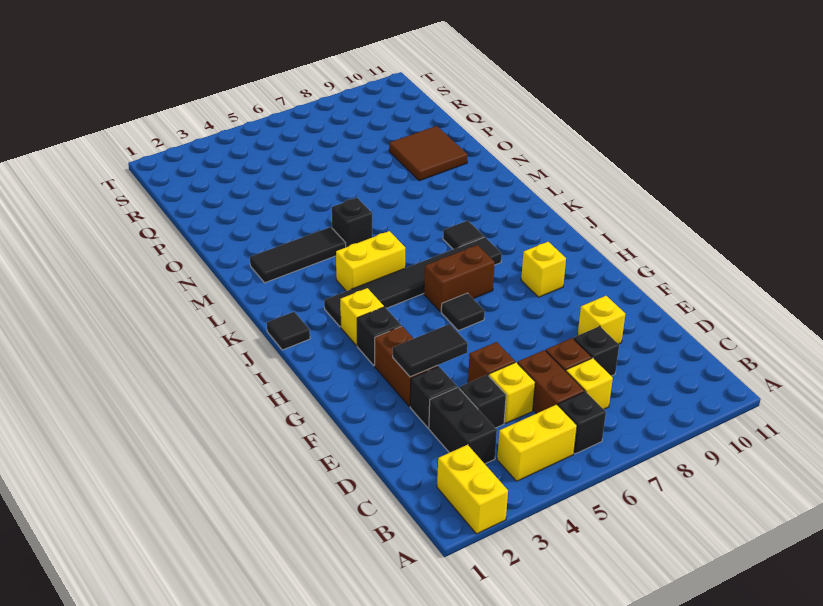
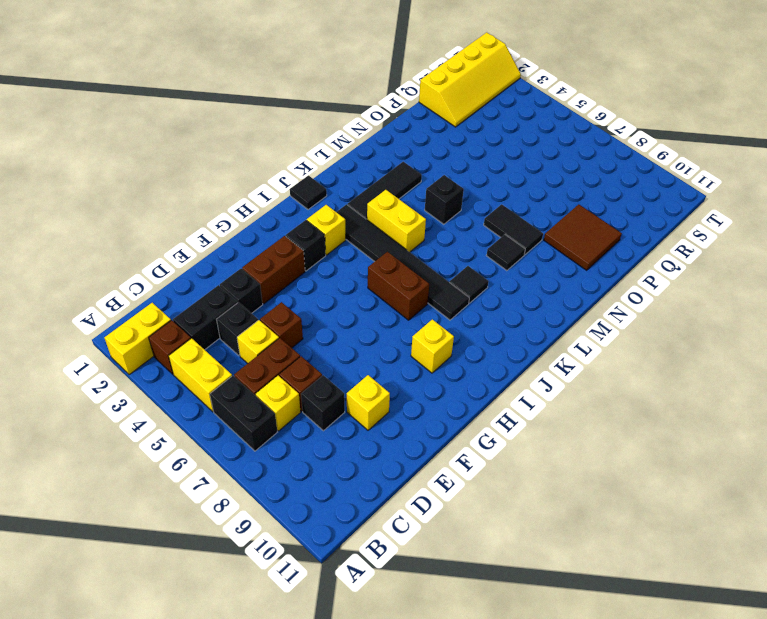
none -> brown brick B3 level 1
black brick B6 level 1 -> black brick B6:B7 level 1
black tile F3:F4 level 2 -> black tile N7:N8 level 1
black tile H6 level 1 -> black tile M8 level 1
black tile M2:M4 level 1 -> black tile K3:M3 level 1
none -> yellow slope Q1:T2 level 1 top 1

